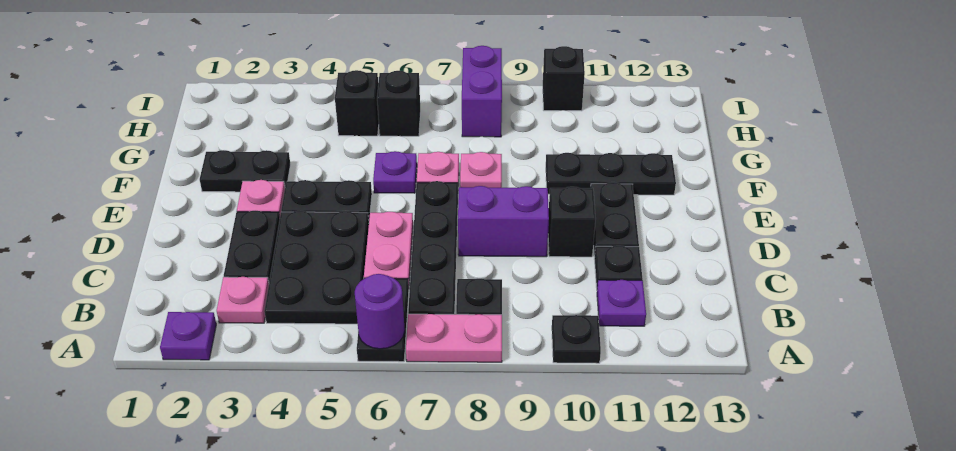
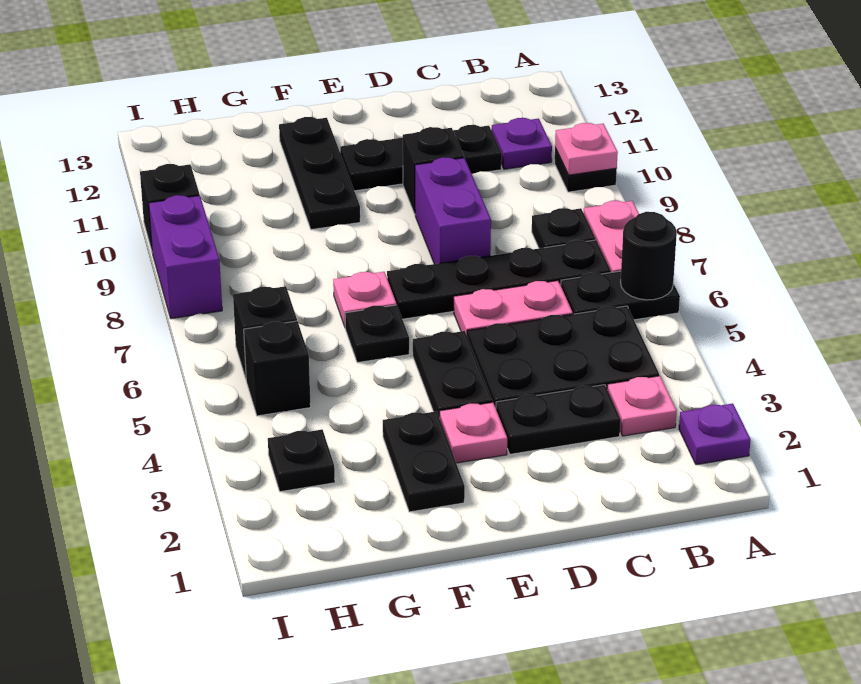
purple round brick A6 level 2 -> black round brick A6 level 2
purple plate F6 level 1 -> black plate F6 level 1
pink plate F8 level 1 -> pink plate A10 level 2
none -> black plate H3 level 1
purple brick H8:I8 level 1 -> purple brick I8:I9 level 1

